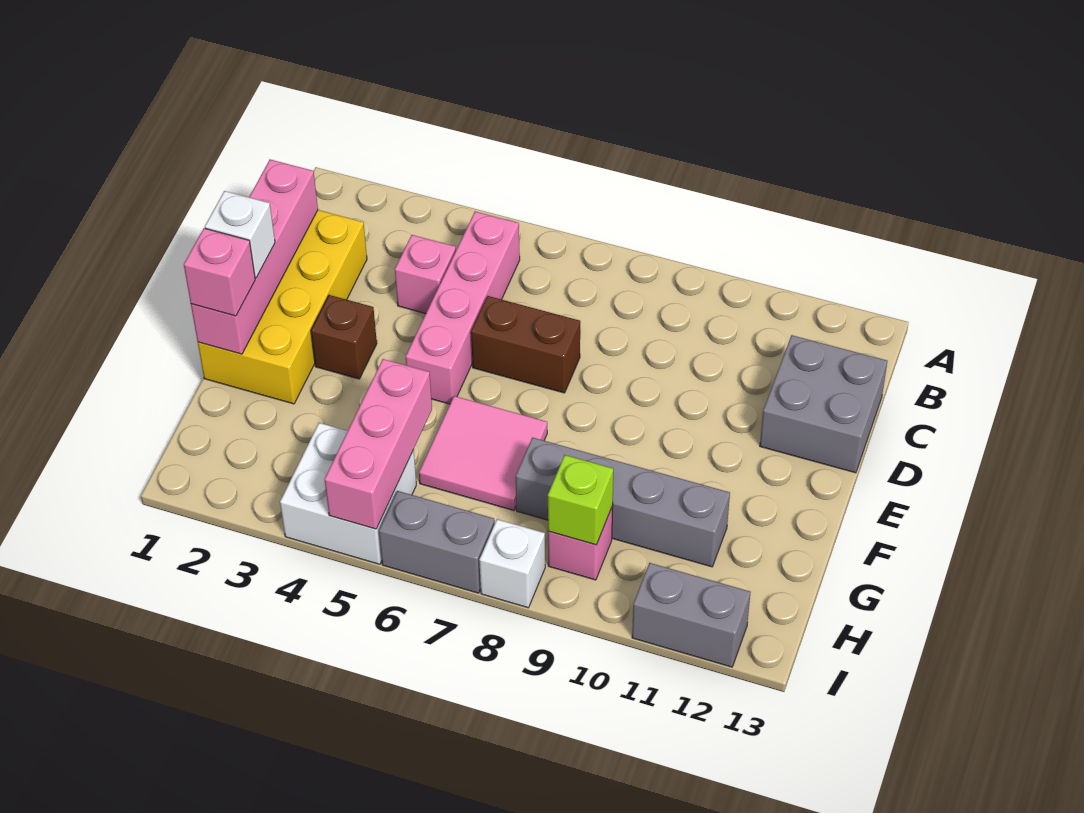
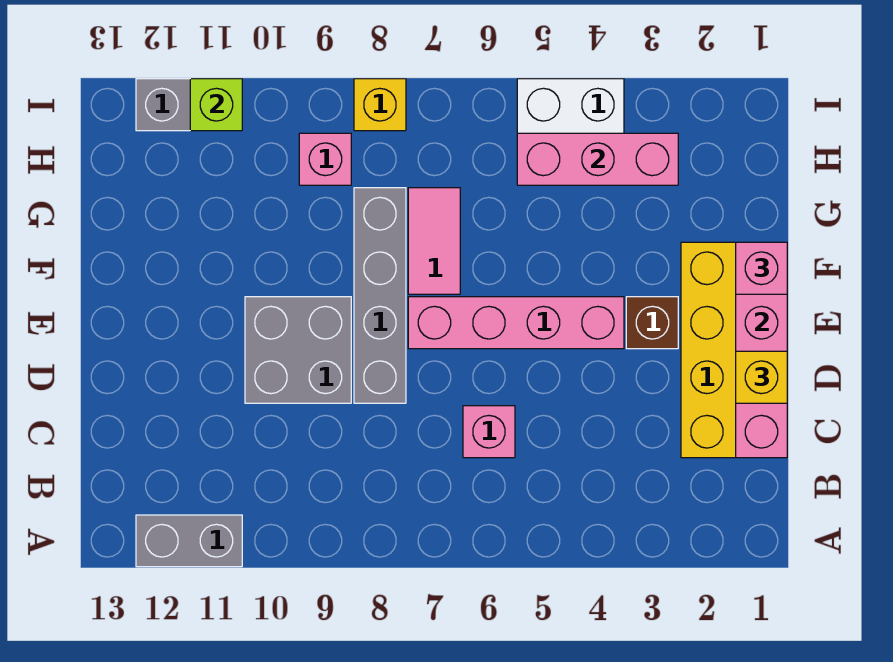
pink brick B5:E5 level 1 -> pink brick E4:E7 level 1
pink brick C4 level 1 -> pink brick C6 level 1
grey brick C12:D13 level 1 -> grey brick D9:E10 level 1
none -> yellow brick D1 level 3
brown brick D6:D7 level 1 -> none
white brick E1 level 3 -> none
pink tile F6:G7 level 1 -> pink tile F7:G7 level 1
pink brick G5:I5 level 2 -> pink brick H3:H5 level 2
grey brick G8:G11 level 1 -> grey brick D8:G8 level 1
lime brick H9 level 2 -> lime brick I11 level 2
grey brick I6:I7 level 1 -> grey brick A11:A12 level 1
white brick I8 level 1 -> yellow brick I8 level 1

